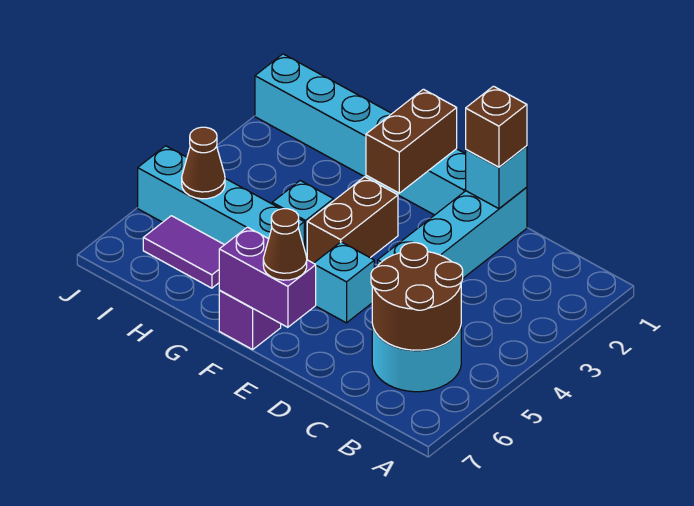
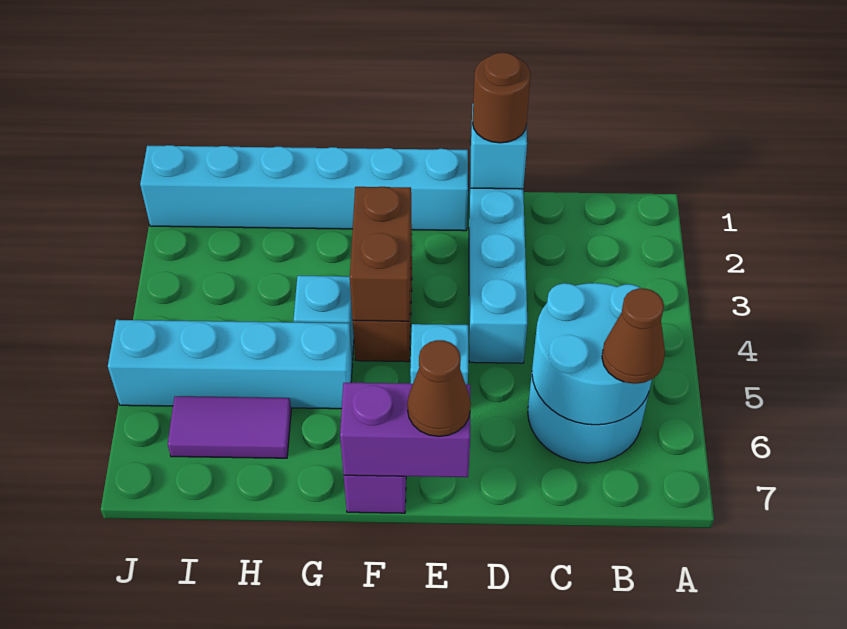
brown round brick B5:C6 level 2 -> cyan round brick B5:C6 level 2
brown brick D1 level 3 -> brown round brick D1 level 3
brown brick F1:F2 level 2 -> brown brick F3:F4 level 2
brown cone I5 level 2 -> brown cone B6 level 3

